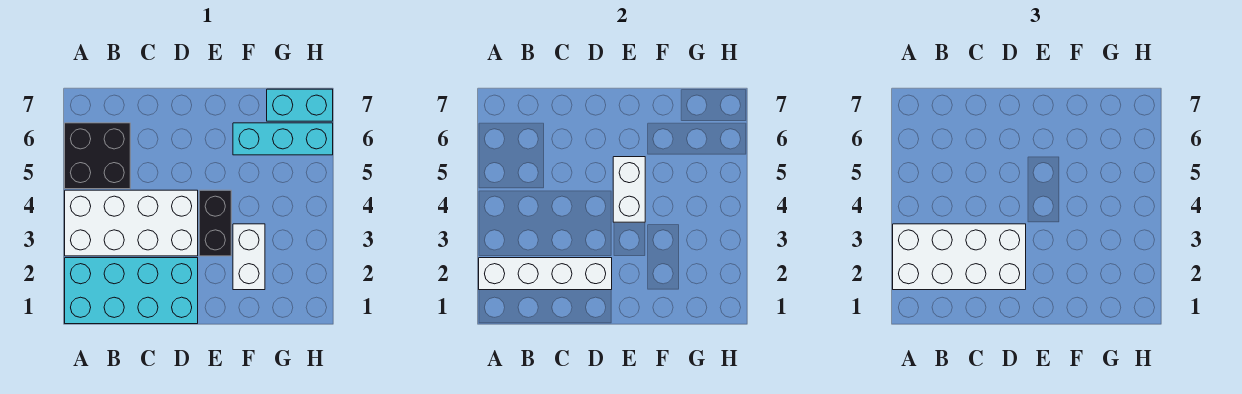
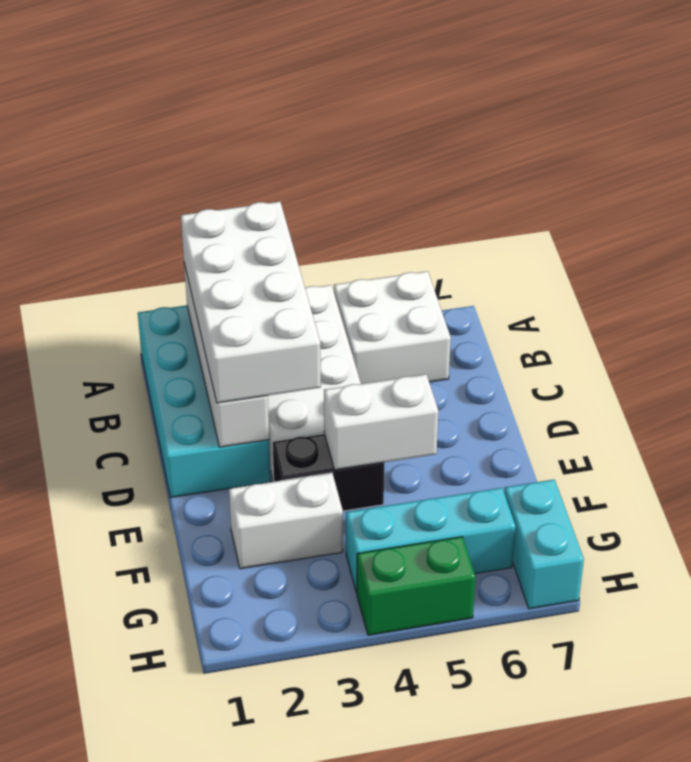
black brick A5:B6 level 1 -> white brick A5:B6 level 1
cyan brick F6:H6 level 1 -> cyan brick G4:G6 level 1
none -> green brick H4:H5 level 1

